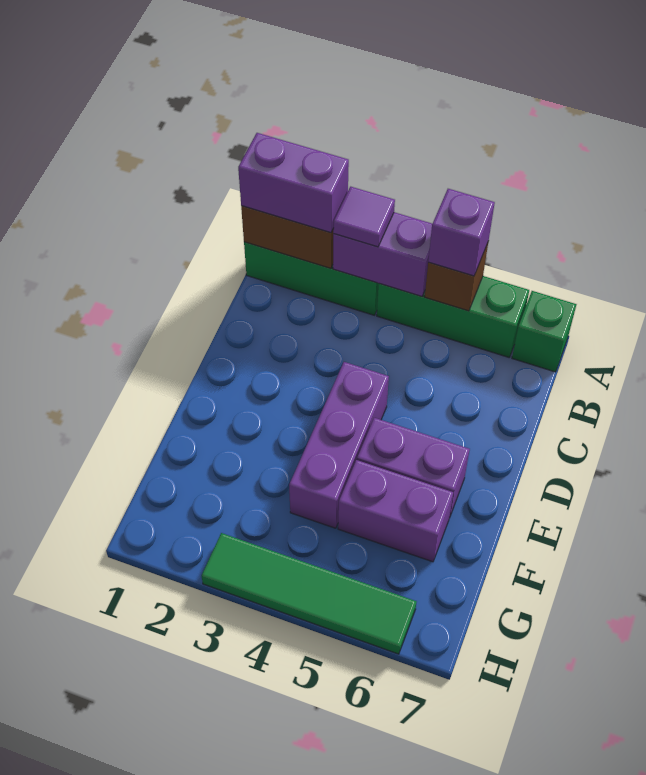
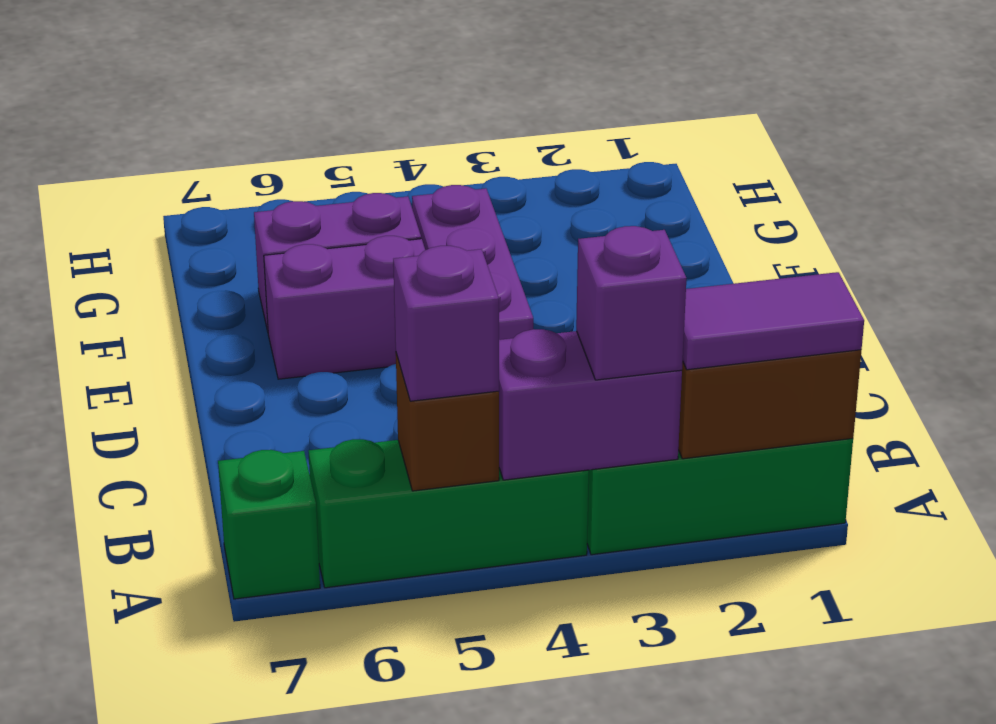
purple brick A1:A2 level 3 -> purple tile A1:A2 level 3
purple tile A3 level 3 -> purple brick A3 level 3
green tile H3:H6 level 1 -> none

